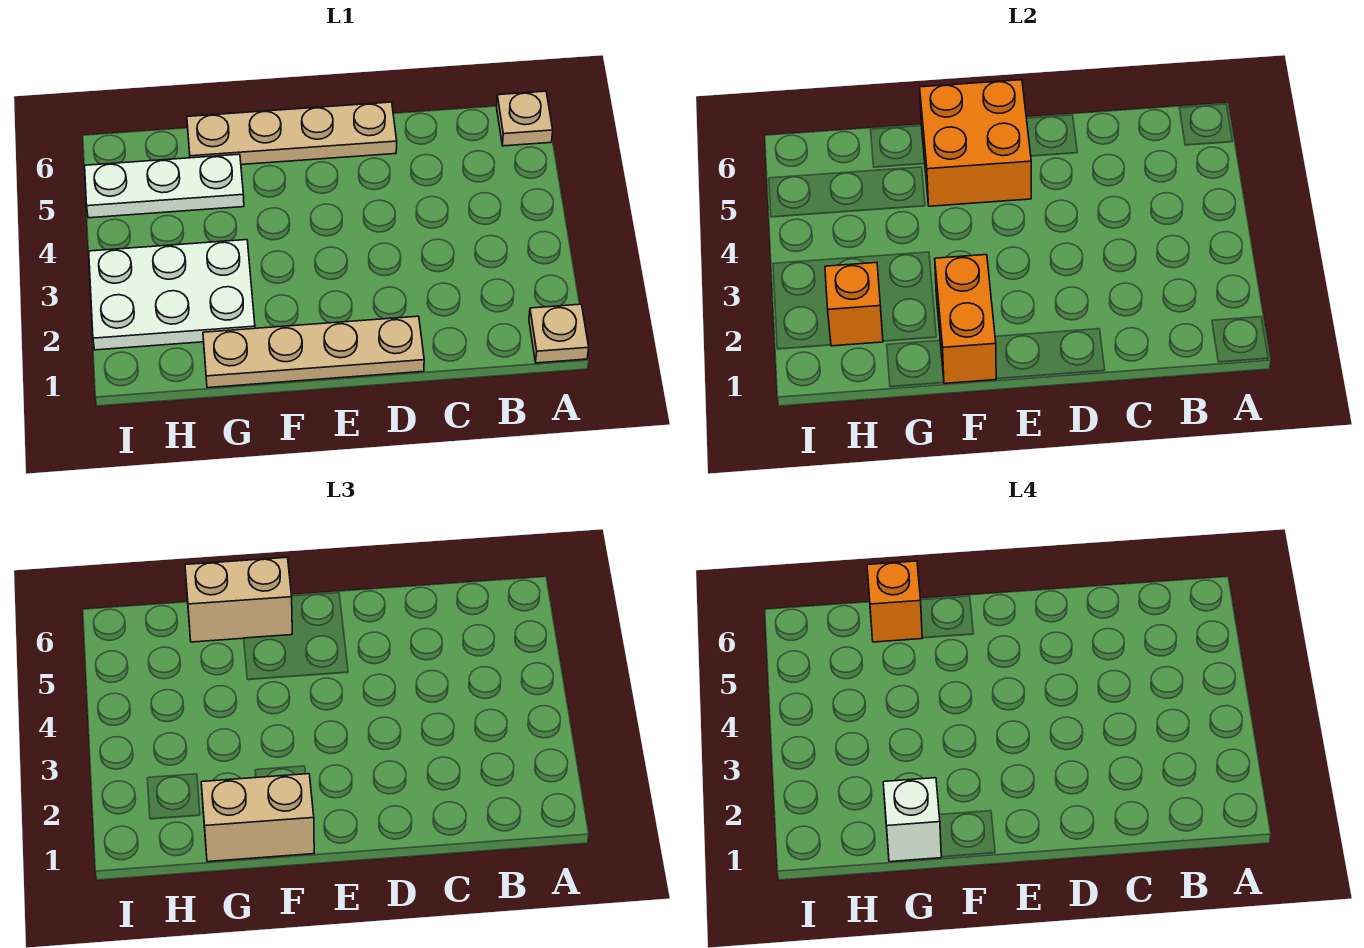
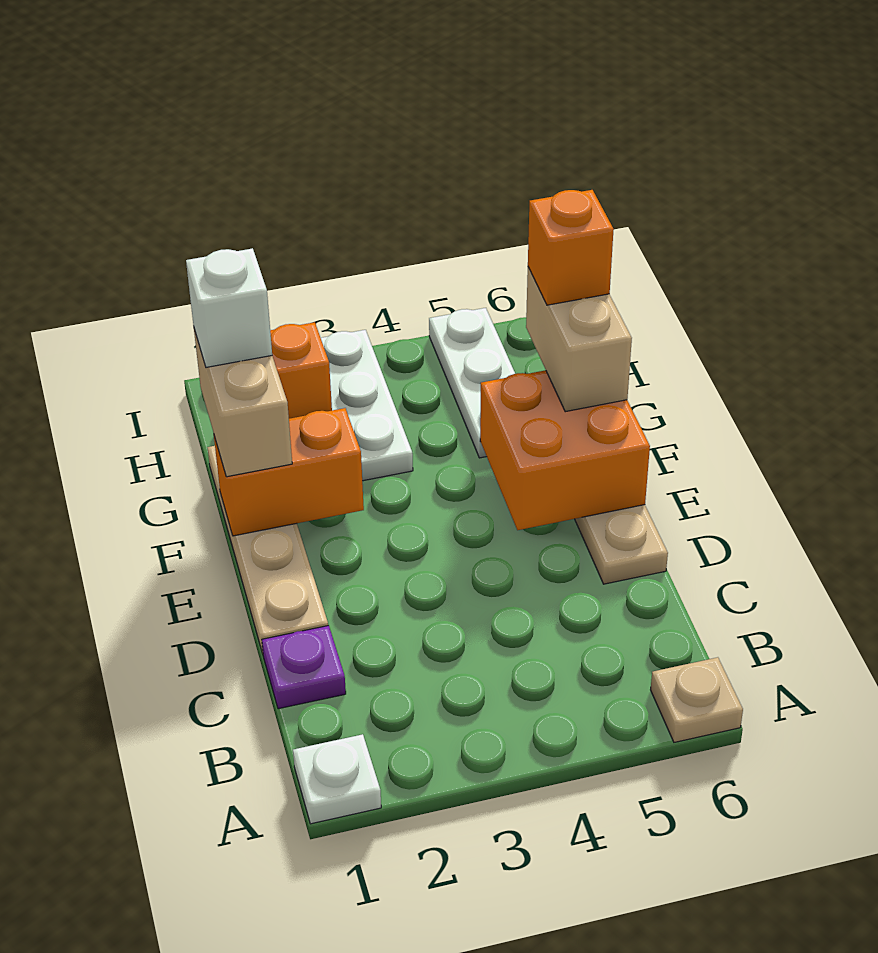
tan plate A1 level 1 -> white plate A1 level 1
none -> purple plate C1 level 1

